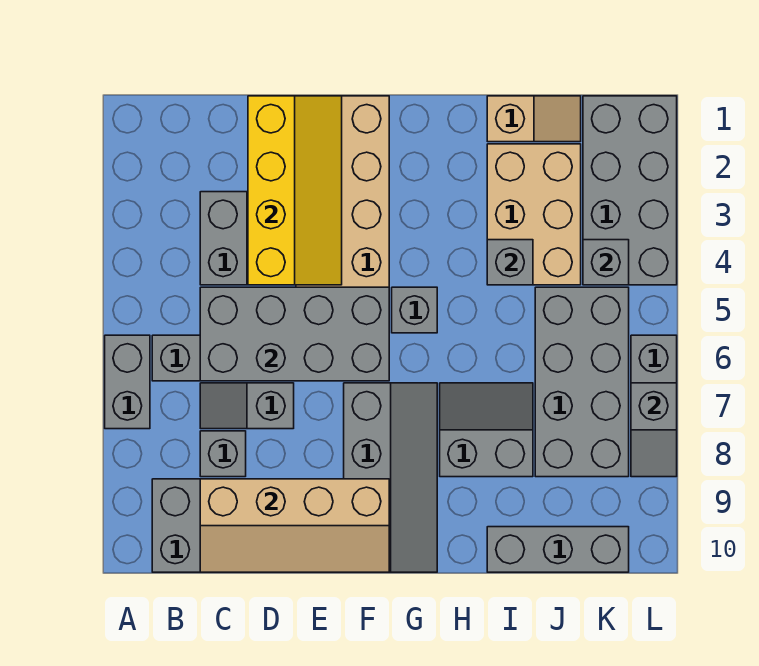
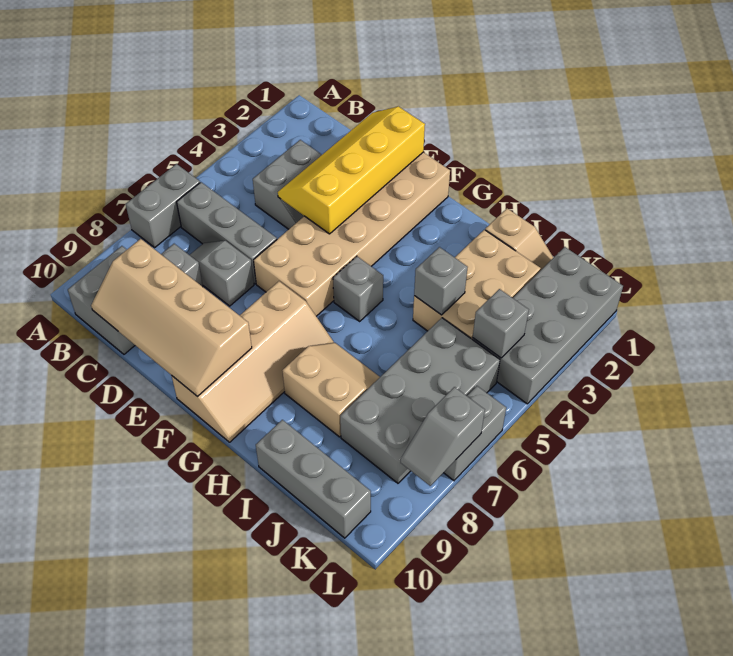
grey brick C5:F6 level 2 -> none
yellow slope D1:E4 level 2 top D -> yellow slope D1:E4 level 2 top E
grey slope F7:G10 level 1 top F -> tan slope F7:G10 level 1 top F
grey slope H7:I8 level 1 top 8 -> tan slope H7:I8 level 1 top 8

